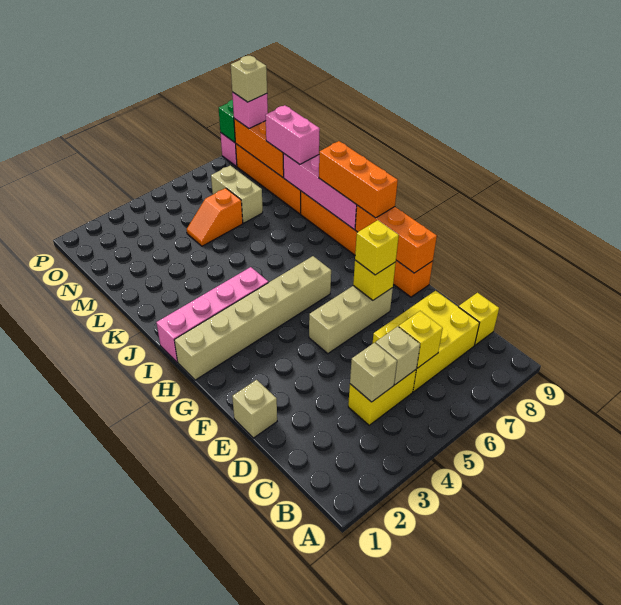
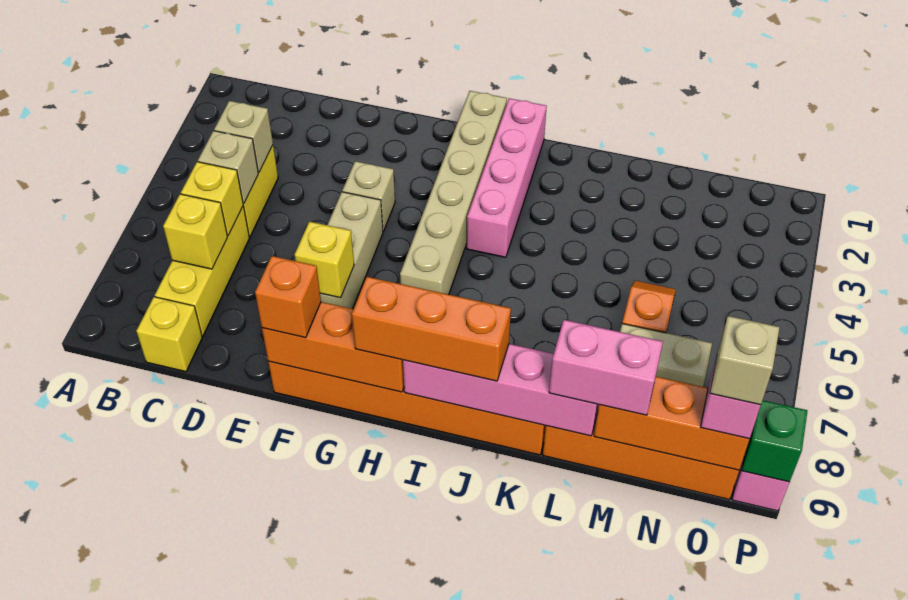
yellow brick C6:D8 level 1 -> yellow brick C6:C8 level 1
tan brick E1 level 1 -> tan brick F4 level 1
yellow brick F7 level 3 -> yellow brick C7 level 2
none -> orange brick F9 level 3

